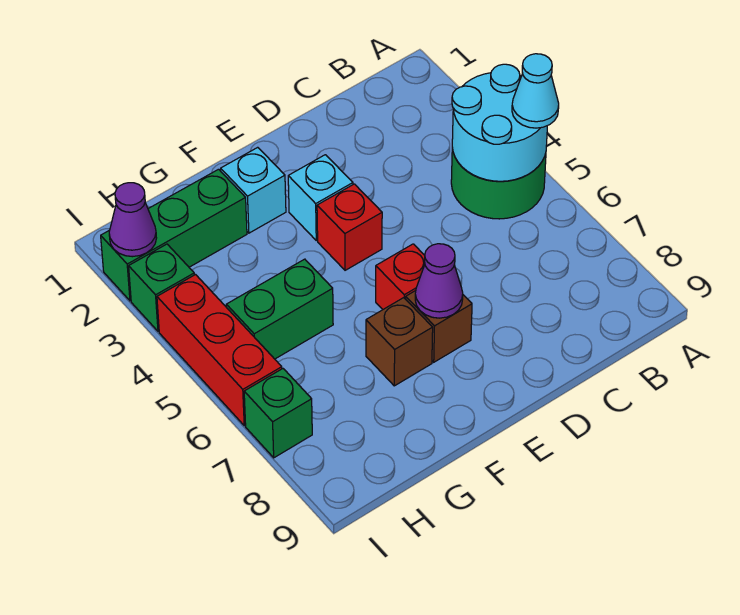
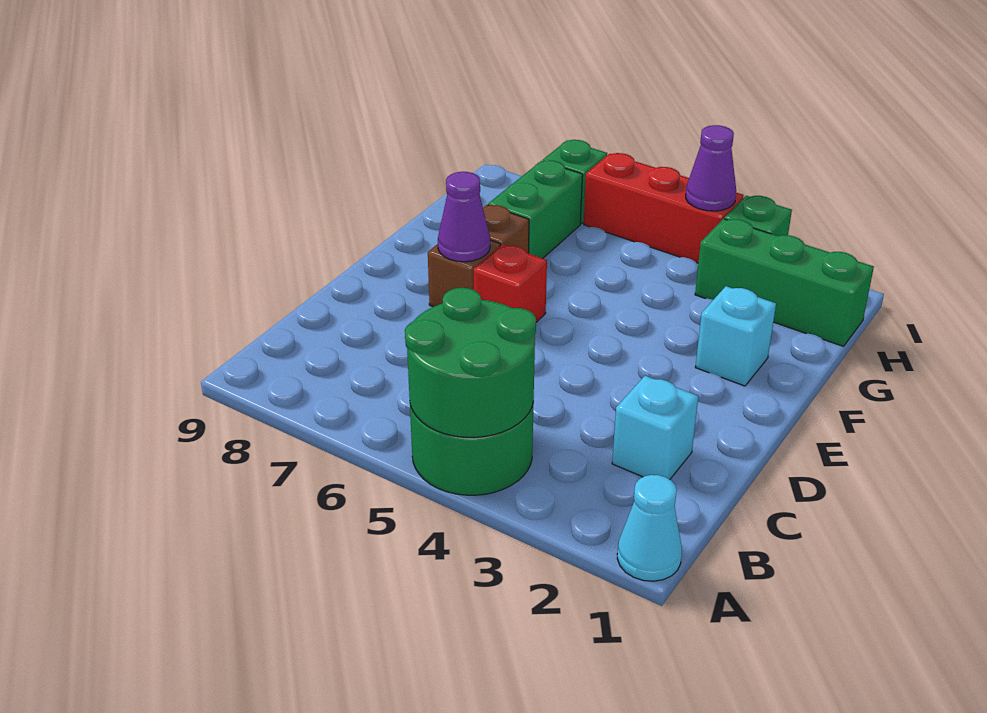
cyan round brick A4:B5 level 2 -> green round brick A4:B5 level 2
cyan cone A5 level 3 -> cyan cone A1 level 1
cyan brick E3 level 1 -> cyan brick C2 level 1
red brick E4 level 1 -> none
green brick G2:I2 level 1 -> green brick H1:H3 level 1
green brick G5:H5 level 1 -> green brick G7:H7 level 1
purple cone I2 level 2 -> purple cone I4 level 2

